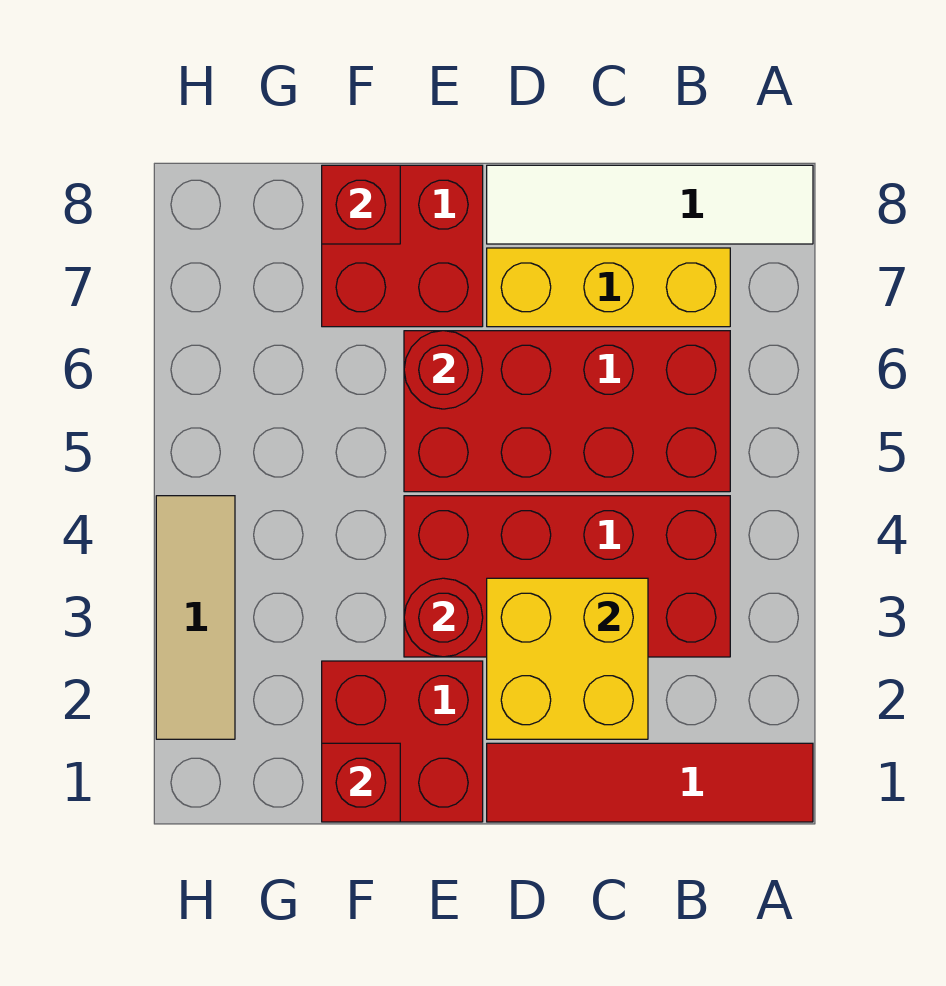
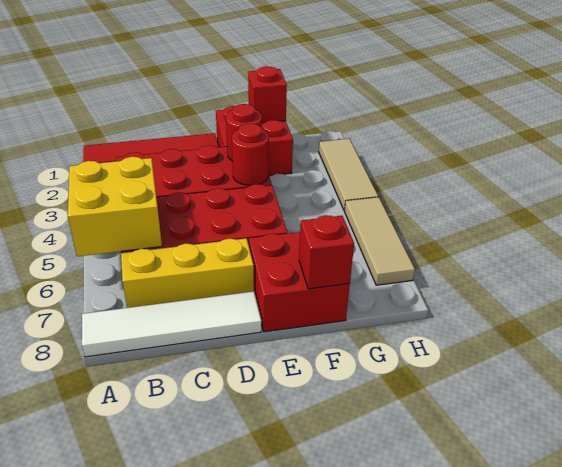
yellow brick C2:D3 level 2 -> yellow brick A5:B6 level 2
red round brick E6 level 2 -> red round brick E4 level 2
none -> tan tile H5:H7 level 1

